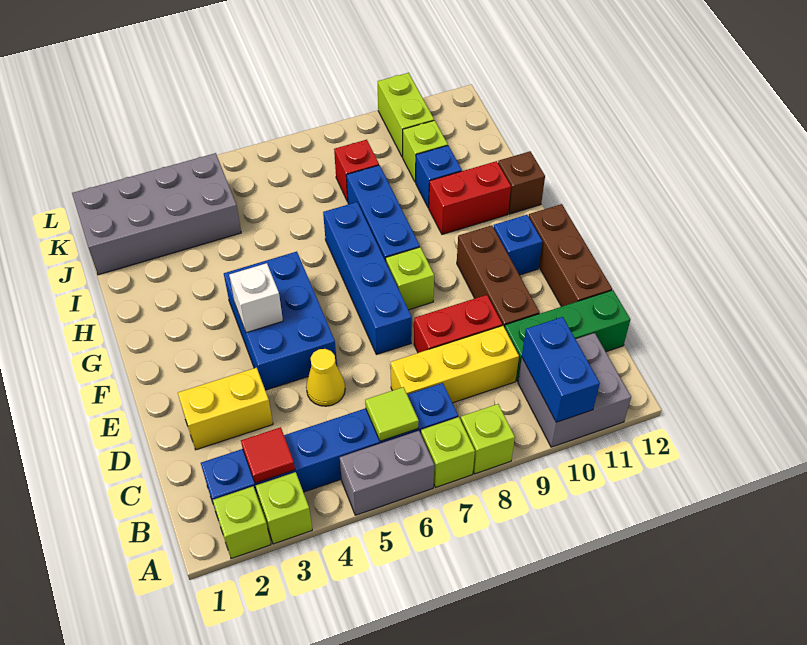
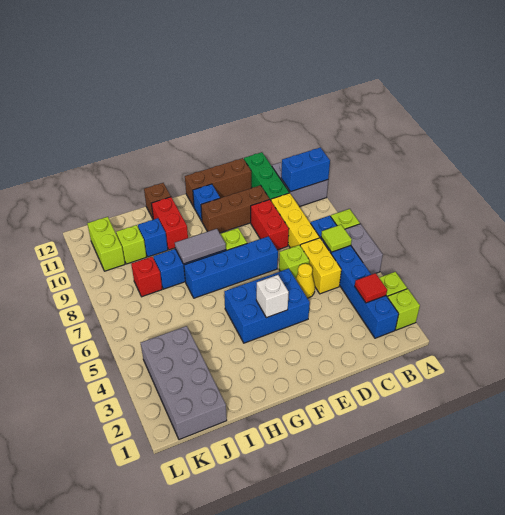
lime brick A8 level 1 -> lime brick D6 level 1
yellow brick D2:D3 level 1 -> yellow brick C5:C6 level 1
none -> grey tile G8:H8 level 2
lime brick K10:L10 level 1 -> lime brick K10:K11 level 1

